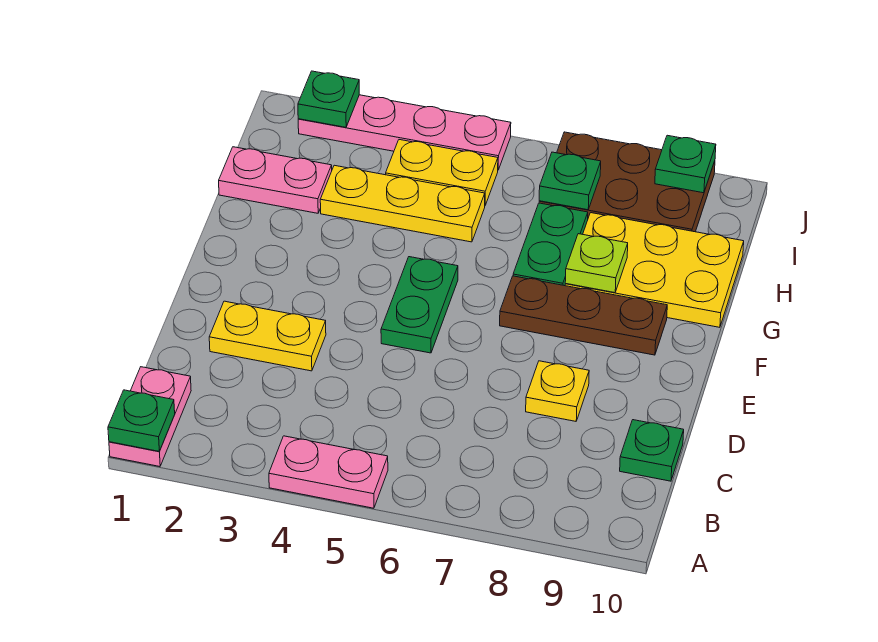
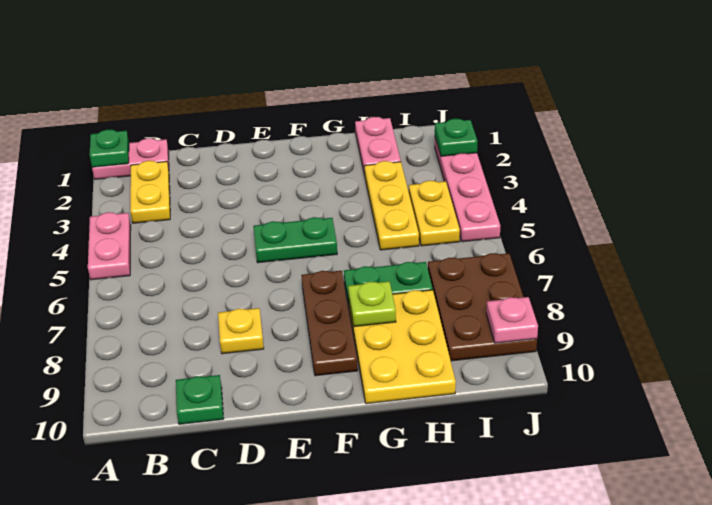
yellow plate D2:D3 level 1 -> yellow plate B2:B3 level 1
green plate I7 level 2 -> none
green plate J9 level 2 -> pink plate J9 level 2

